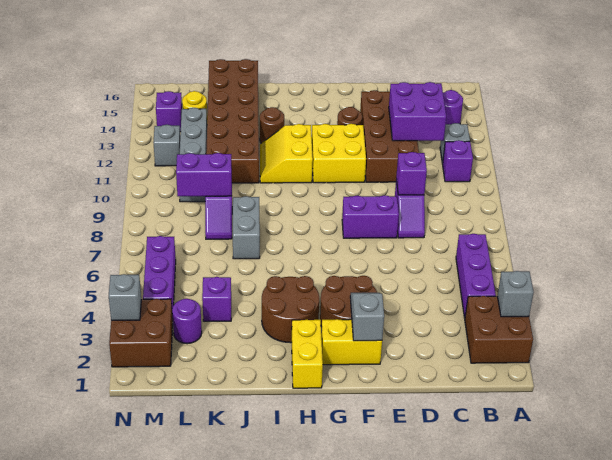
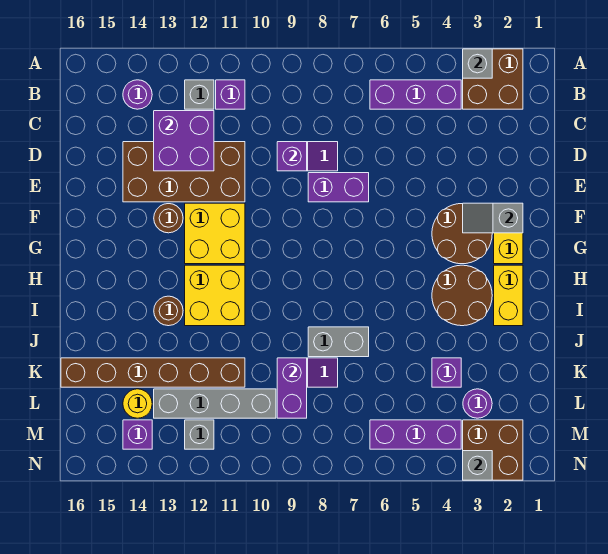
purple brick E8:F8 level 1 -> purple brick E7:E8 level 1
yellow brick H1:H2 level 1 -> yellow brick H2:I2 level 1
yellow slope H11:I12 level 1 top H -> yellow brick H11:I12 level 1
brown brick J11:K16 level 1 -> brown brick K11:K16 level 1

